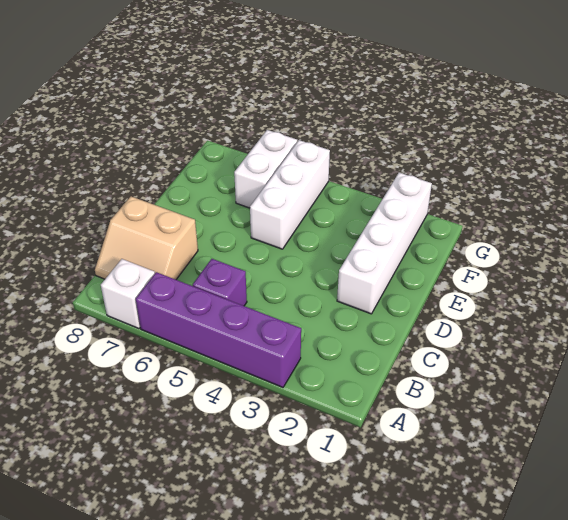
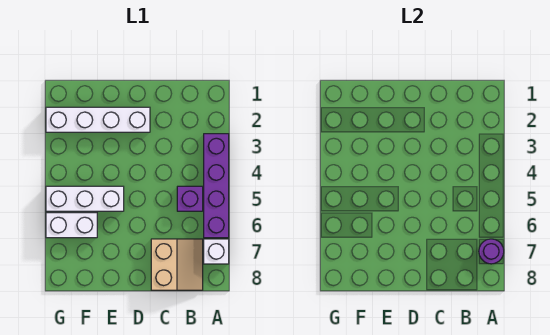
none -> purple round brick A7 level 2

